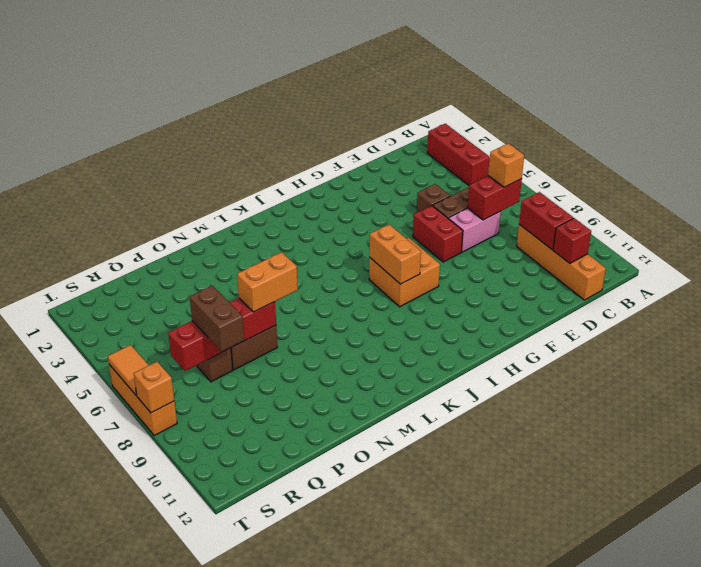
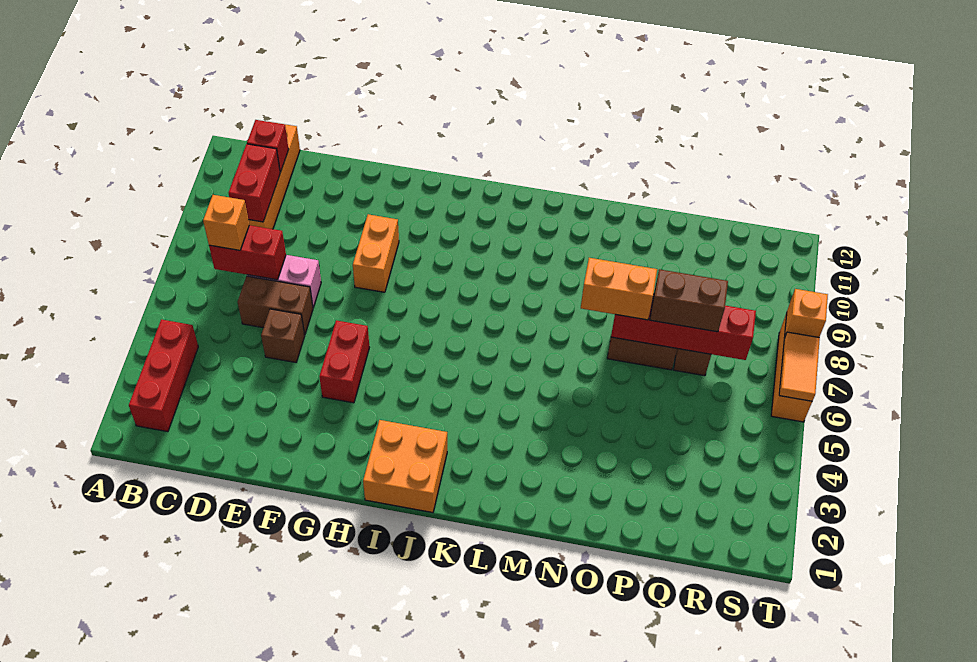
red brick F6:F7 level 1 -> red brick G4:G5 level 1
orange brick H7:I8 level 1 -> orange brick I1:J2 level 1
orange brick I7:I8 level 2 -> orange brick G8:G9 level 1
brown brick Q7:Q8 level 3 -> brown brick P7:Q7 level 3

